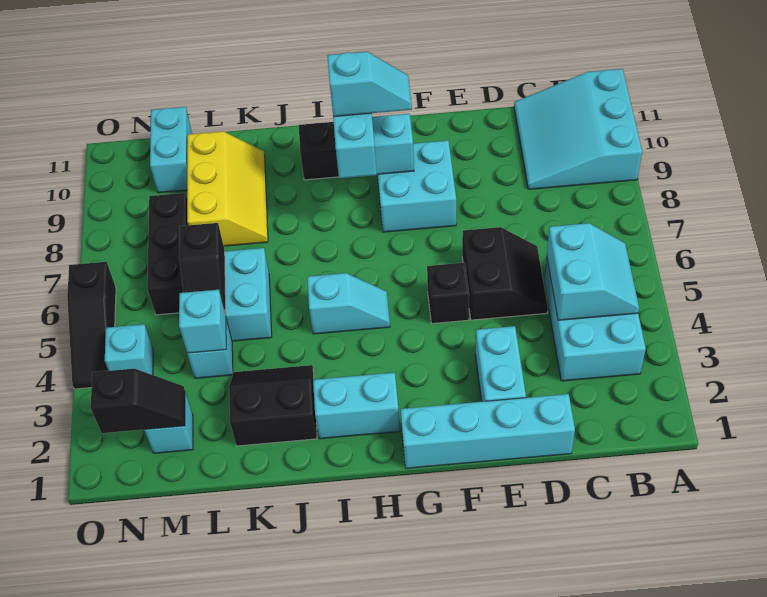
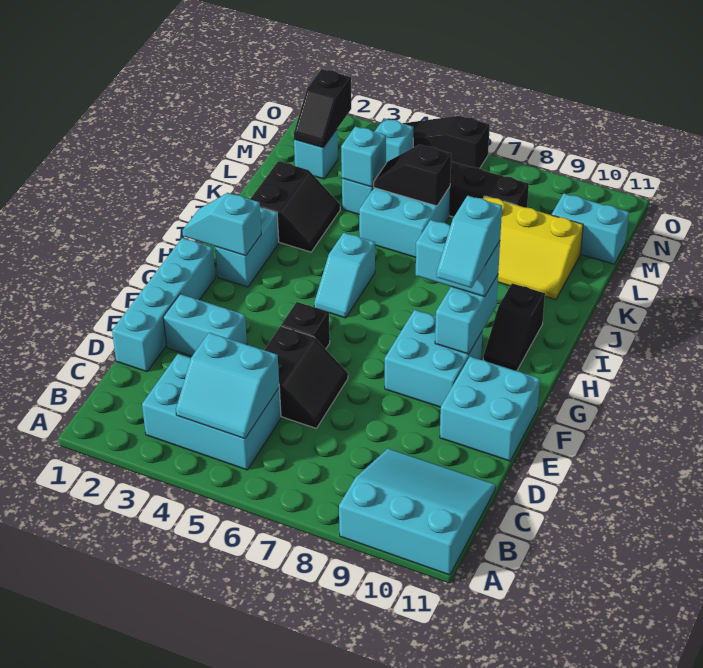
black slope D5:E6 level 1 top E -> black slope D5:E6 level 1 top 5
none -> cyan brick E10:F11 level 1
none -> cyan slope H1:H2 level 2 top 2

